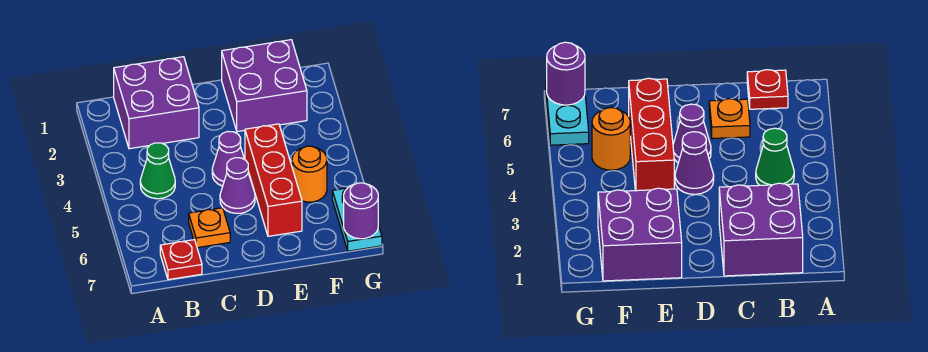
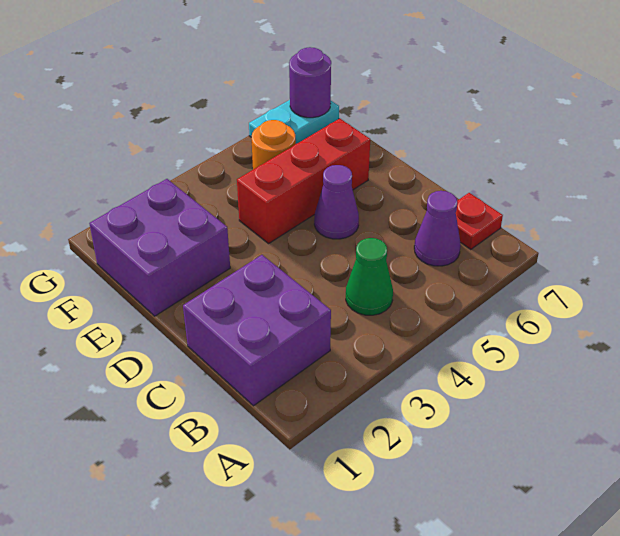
orange plate C6 level 1 -> none
purple cone D4 level 1 -> purple cone B6 level 1

